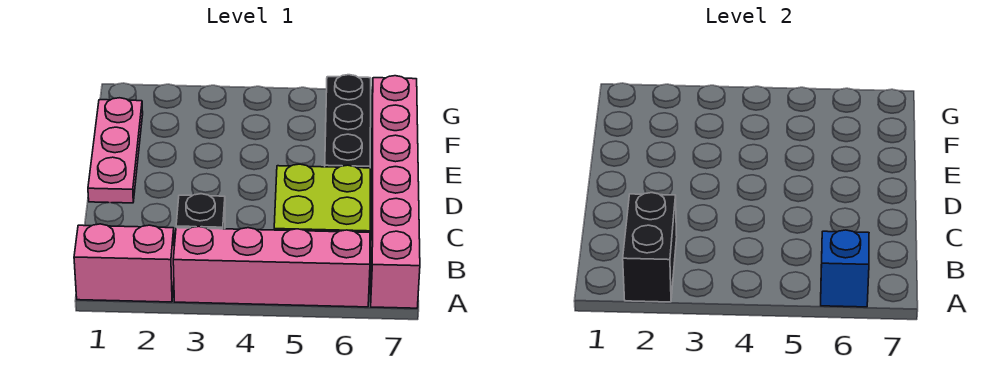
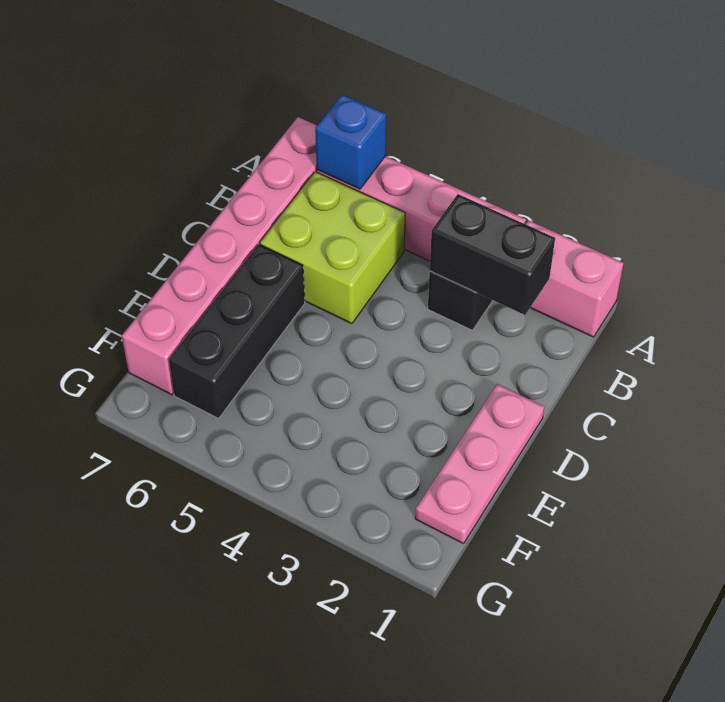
black brick A2:B2 level 2 -> black brick B2:B3 level 2

